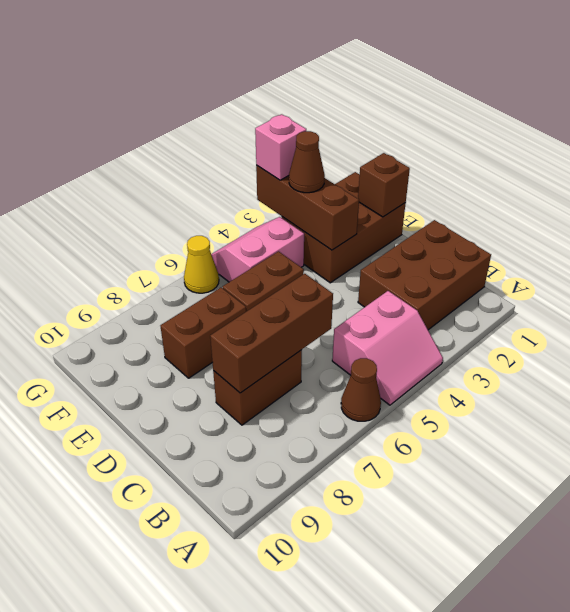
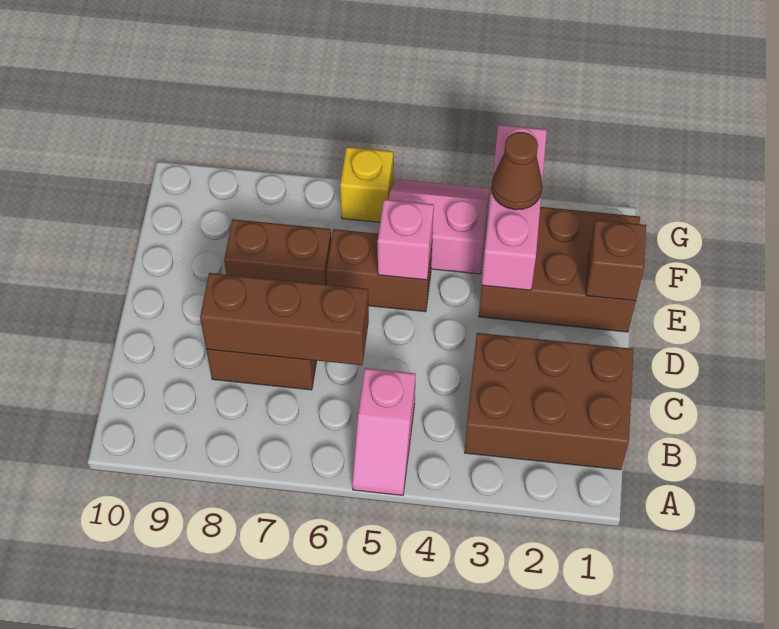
pink slope A4:B5 level 1 top B -> pink slope A5:B5 level 1 top B
brown cone A6 level 1 -> none
brown brick E3:G3 level 2 -> pink brick E3:G3 level 2
pink brick G3 level 3 -> pink brick E5 level 2
yellow cone G6 level 1 -> yellow brick G6 level 1

